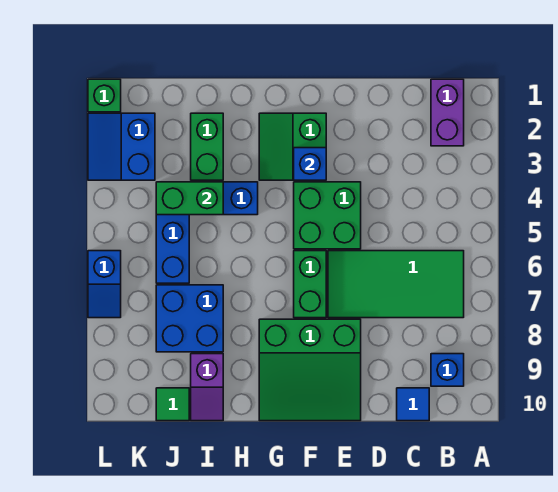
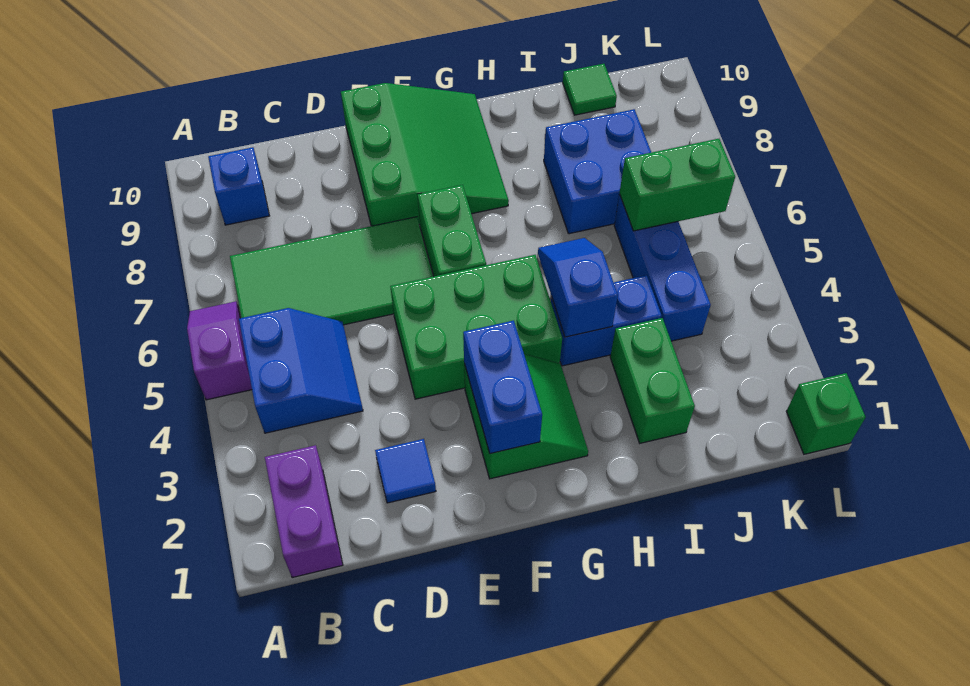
blue tile C10 level 1 -> blue tile D2 level 1
green brick E4:F5 level 1 -> green brick E4:G5 level 1
green slope E8:G10 level 1 top 8 -> green slope E8:G10 level 1 top E
blue brick F3 level 2 -> blue brick F2:F3 level 2
green brick I4:J4 level 2 -> green brick J6:K6 level 2
purple slope I9:I10 level 1 top 9 -> purple slope A5:A6 level 1 top 5
blue slope K2:L3 level 1 top K -> blue slope B4:C5 level 1 top B
blue slope L6:L7 level 1 top 6 -> blue slope H4:H5 level 2 top 4

